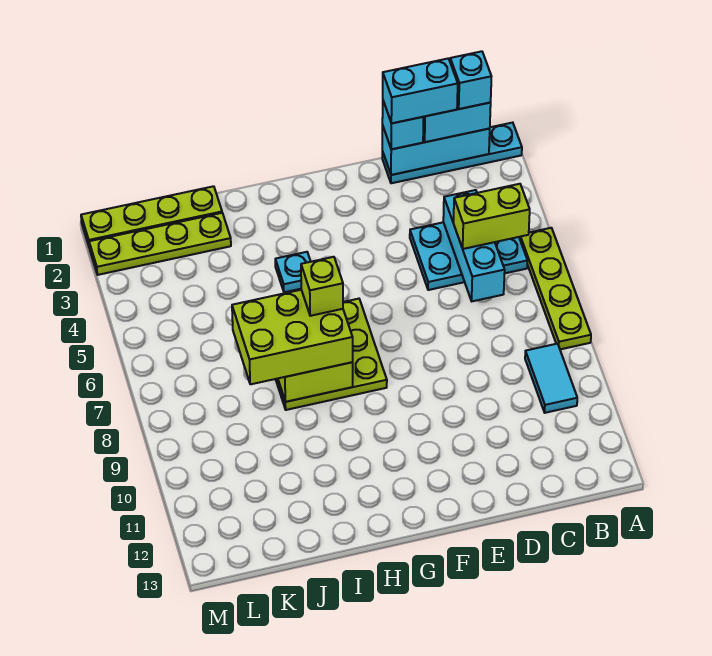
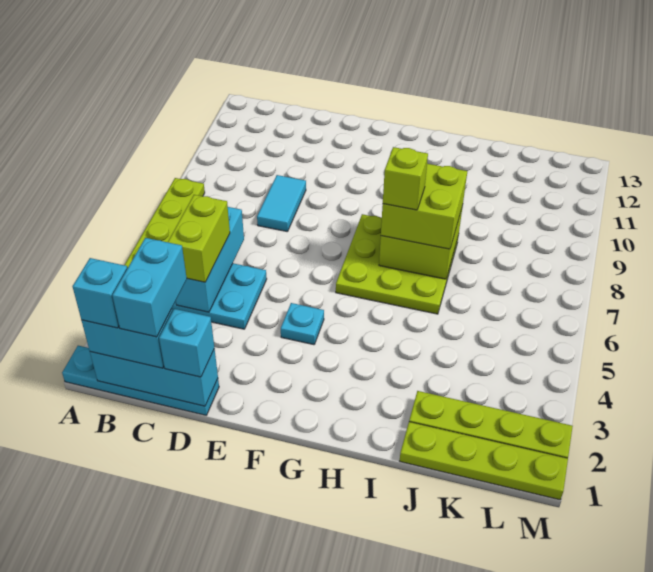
lime brick B5:C5 level 3 -> lime brick C4:C5 level 3
cyan tile B9:B10 level 1 -> cyan tile D8:D9 level 1
cyan brick C1:D1 level 4 -> cyan brick C1:C2 level 4
cyan plate H4 level 1 -> cyan plate F4 level 1
lime brick H7:J8 level 3 -> lime brick H7:I8 level 3

